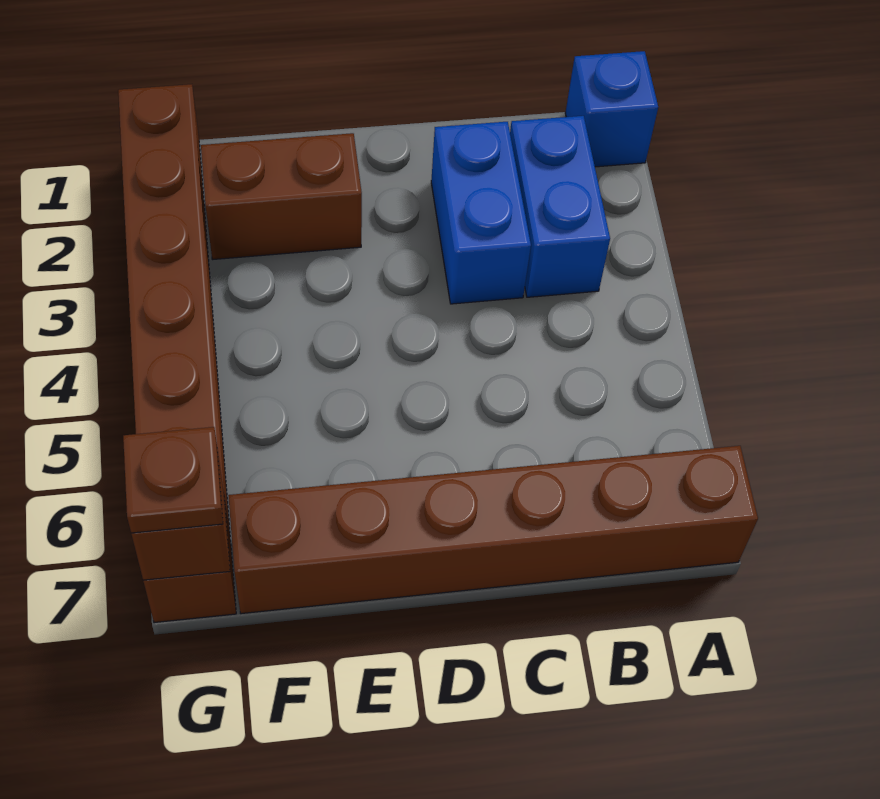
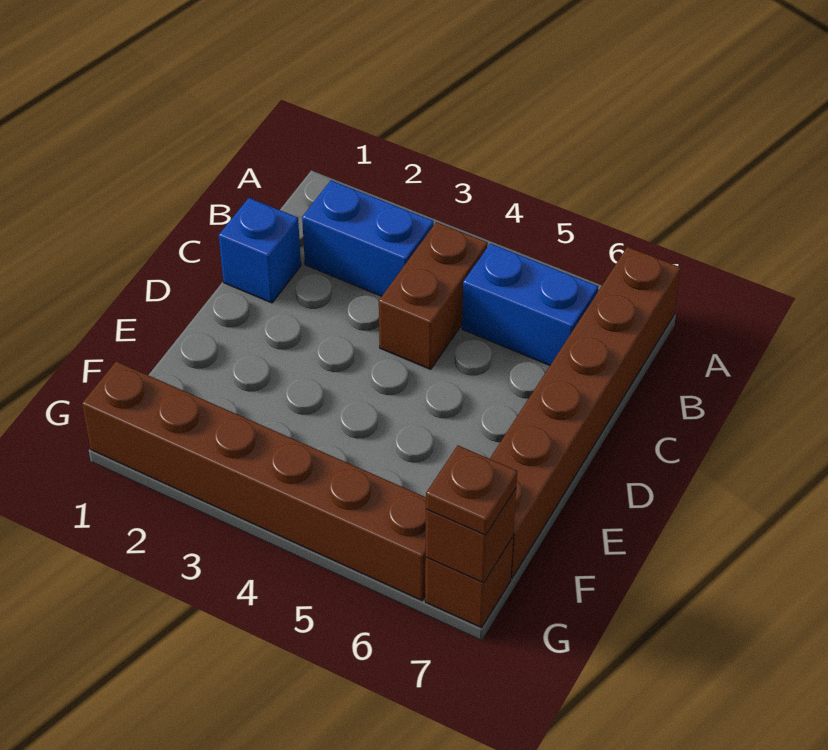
blue brick A1 level 1 -> blue brick C1 level 1
blue brick C2:C3 level 1 -> blue brick B5:B6 level 1
brown brick E2:F2 level 1 -> brown brick B4:C4 level 1

